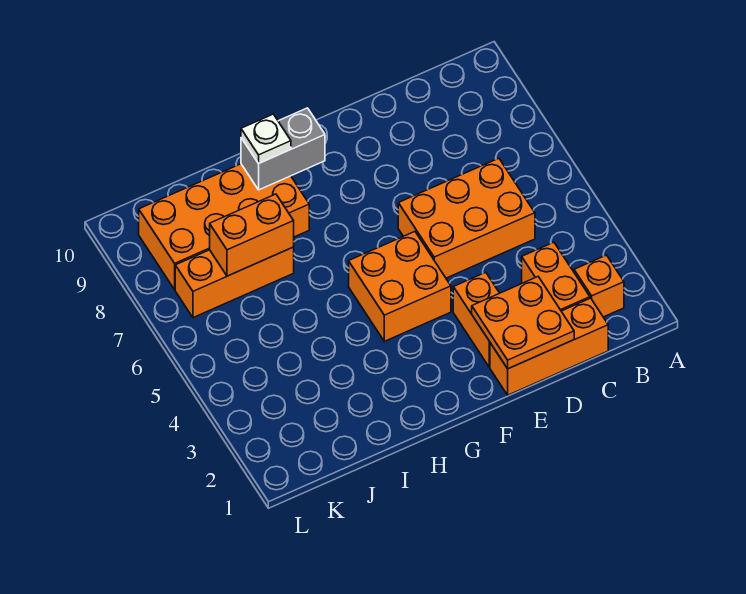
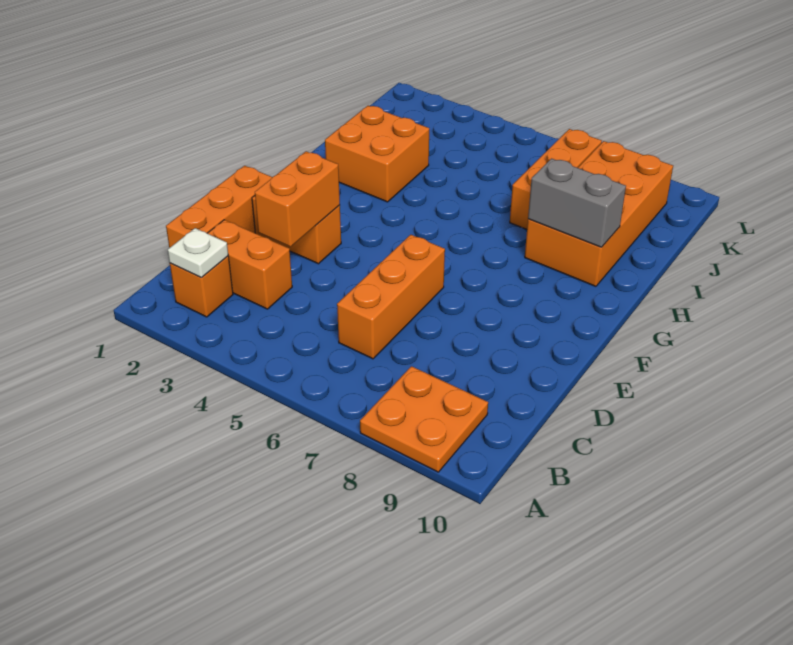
orange brick C5:E6 level 1 -> orange brick C6:E6 level 1
orange plate D1:E2 level 2 -> orange plate A8:B9 level 1
orange brick F4:G5 level 1 -> orange brick H2:I3 level 1
grey brick G9:H9 level 2 -> grey brick H8:H9 level 2
white plate H9 level 3 -> white plate B2 level 2
orange brick I7:J7 level 2 -> orange brick D3:E3 level 2

